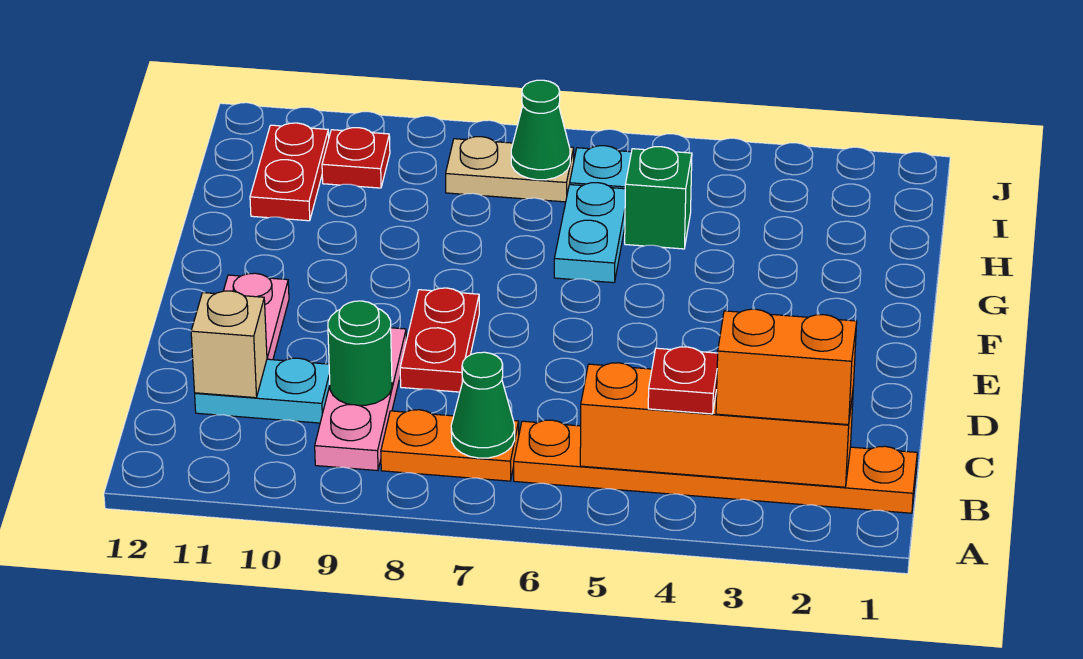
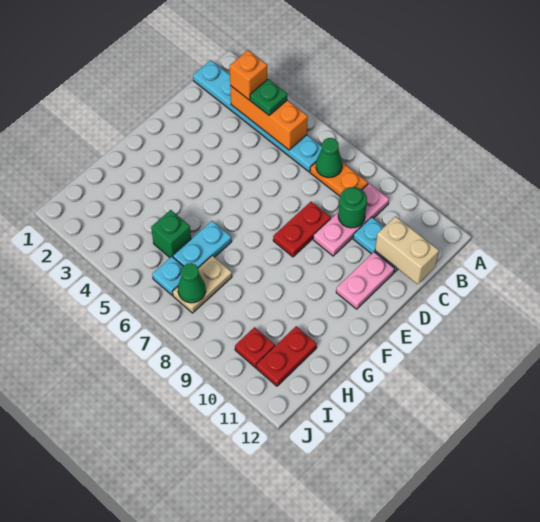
orange plate B1:B6 level 1 -> cyan plate B1:B6 level 1
orange brick B2:B5 level 2 -> orange brick B3:B5 level 2
orange brick B2:B3 level 3 -> orange brick B3 level 3
red plate B4 level 3 -> green plate B4 level 3
tan brick C11 level 2 -> tan brick C11:C12 level 2
tan plate I7:I8 level 1 -> tan plate H7:I7 level 1

